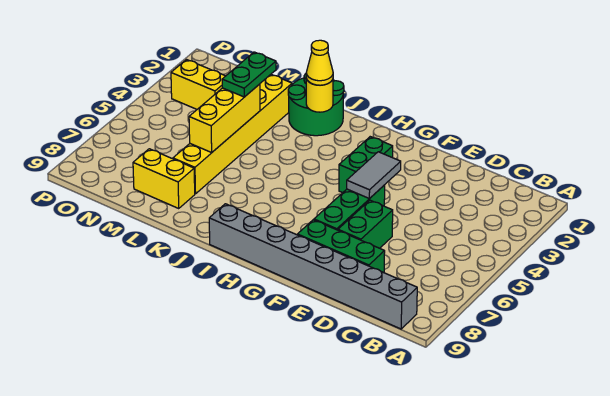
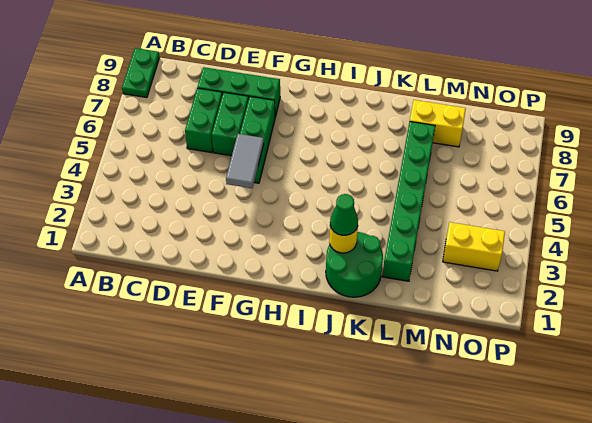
grey brick B9:I9 level 1 -> none
green brick G3:G4 level 1 -> green brick D6:D7 level 1
yellow cone J2 level 3 -> green cone J2 level 3
yellow brick L2:L7 level 1 -> green brick L2:L7 level 1
green plate L3:L4 level 3 -> green plate A8:A9 level 1
yellow brick L4:L6 level 2 -> none

